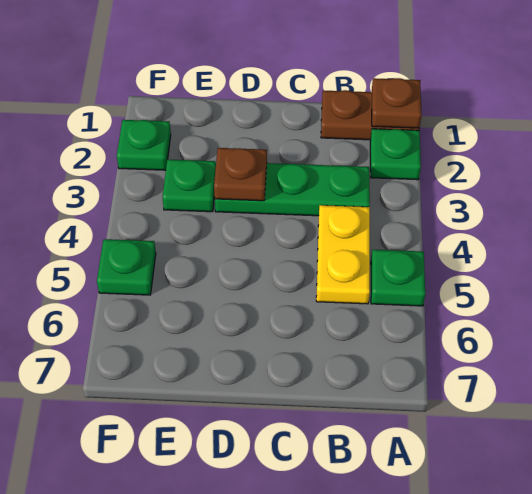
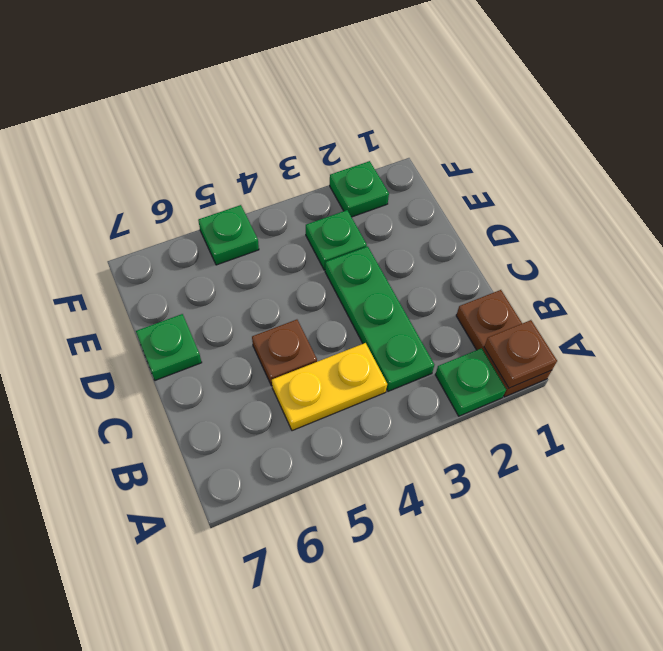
green plate A5 level 1 -> green plate D7 level 1
brown plate D3 level 2 -> brown plate C5 level 1

